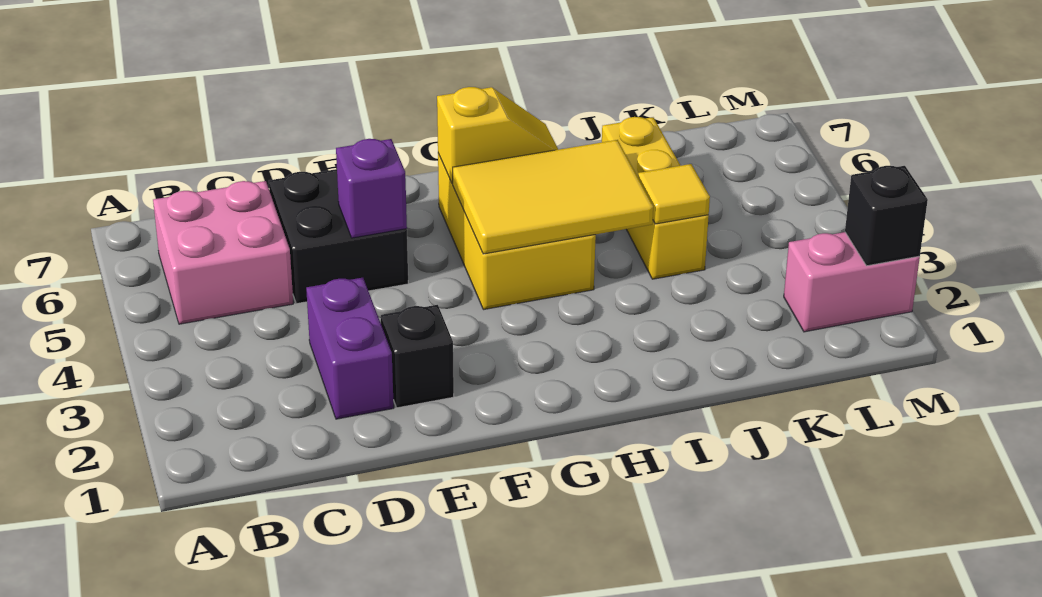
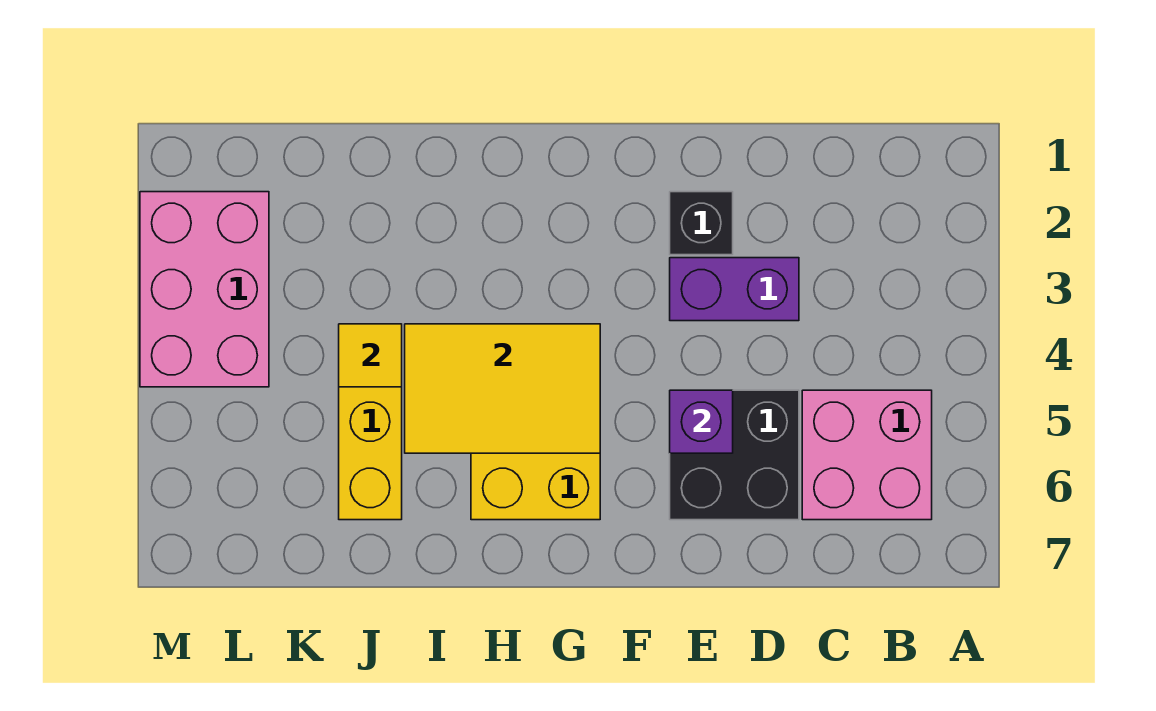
purple brick D2:D3 level 1 -> purple brick D3:E3 level 1
yellow slope G6:H6 level 2 top G -> none
pink brick L2:M2 level 1 -> pink brick L2:M4 level 1
black brick M2 level 2 -> none

